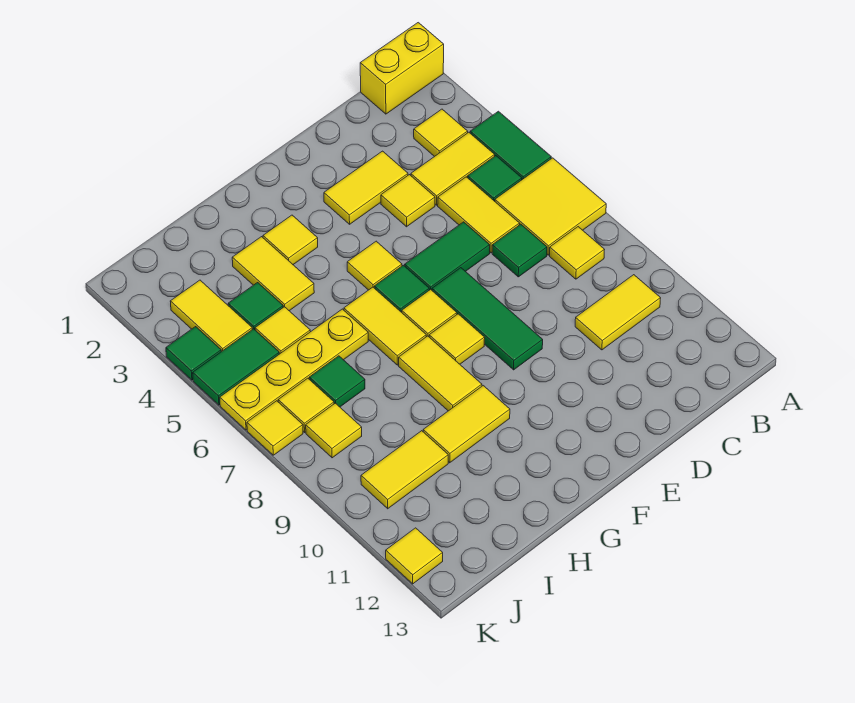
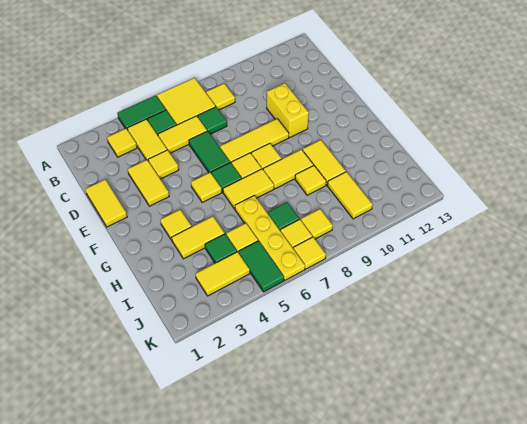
yellow brick A1:B1 level 1 -> yellow brick D10:E10 level 1
yellow tile B10:C10 level 1 -> yellow tile D1:E1 level 1
green tile E7:E9 level 1 -> yellow tile E7:E9 level 1
green tile K4 level 1 -> none
yellow tile K12 level 1 -> yellow tile H9 level 1

